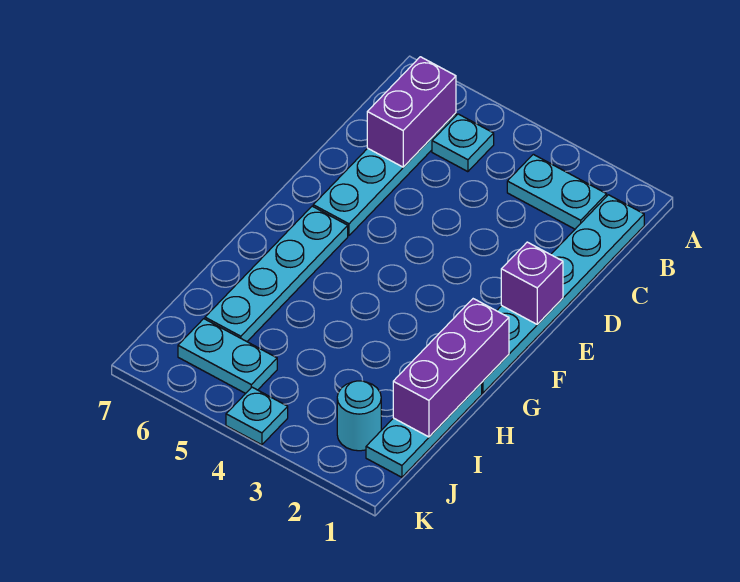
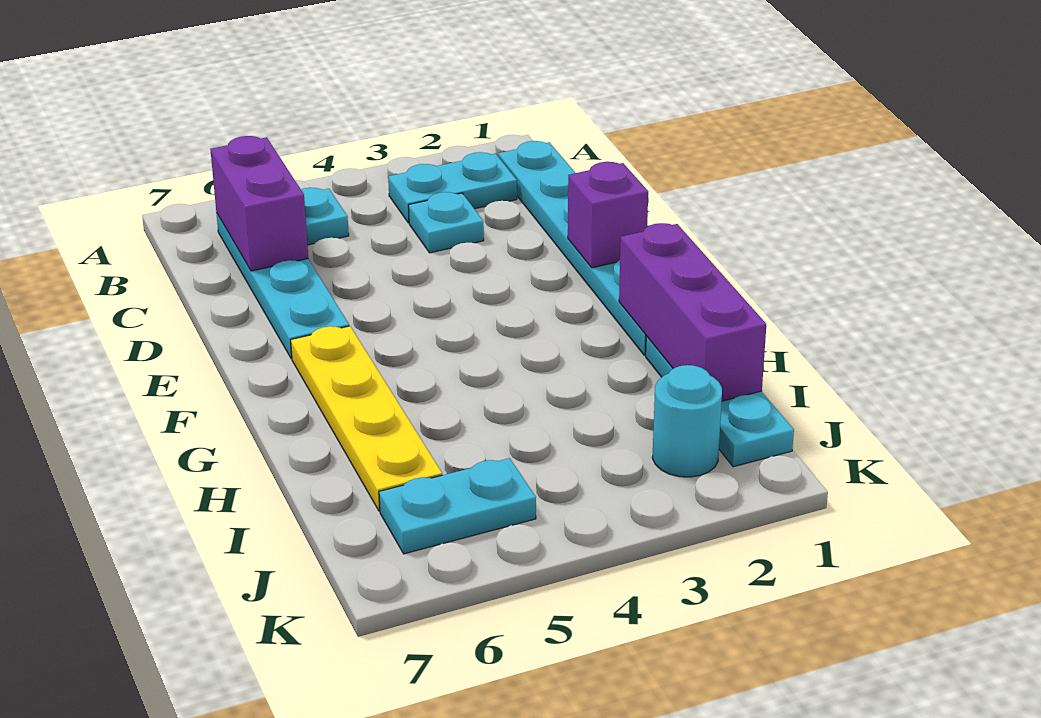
cyan plate F6:I6 level 1 -> yellow plate F6:I6 level 1
cyan plate K4 level 1 -> cyan plate C3 level 1

